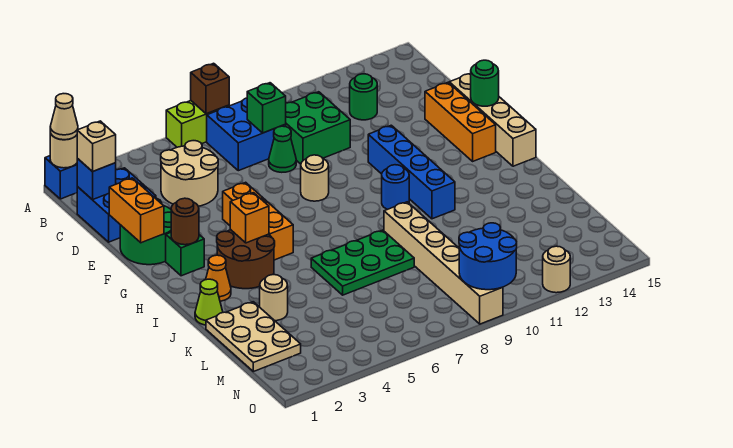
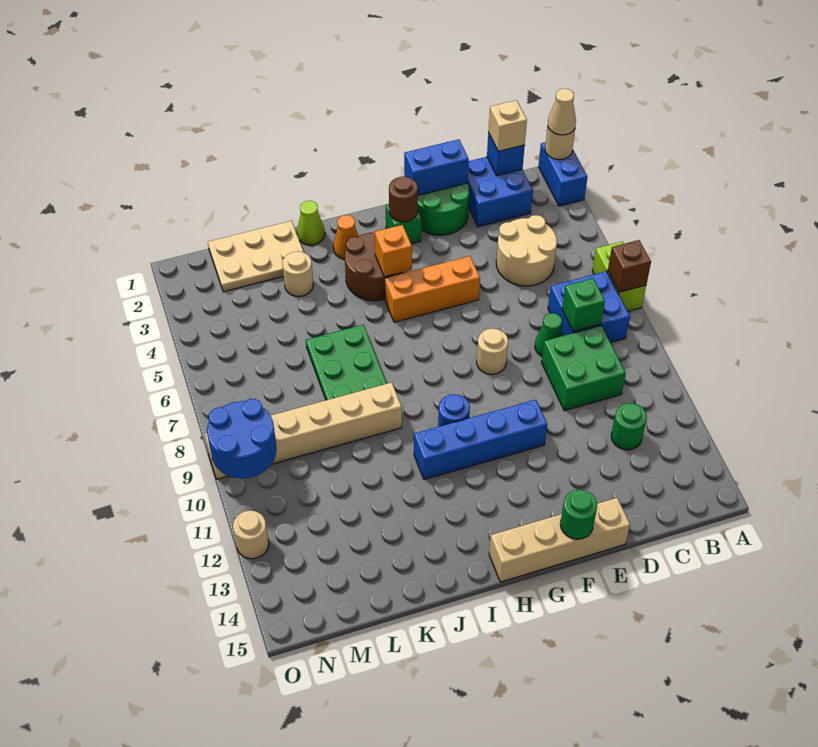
orange brick E1:F1 level 2 -> blue brick E1:F1 level 2
orange brick E14:G14 level 1 -> none

